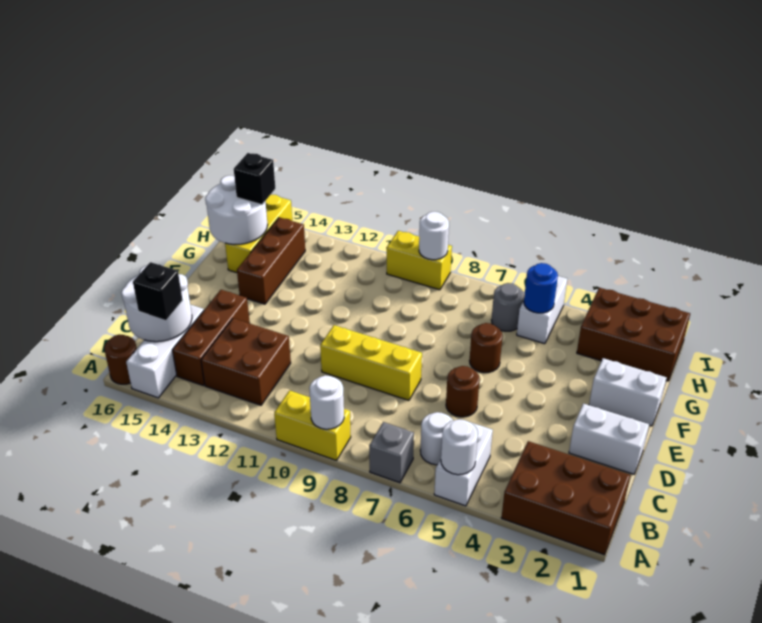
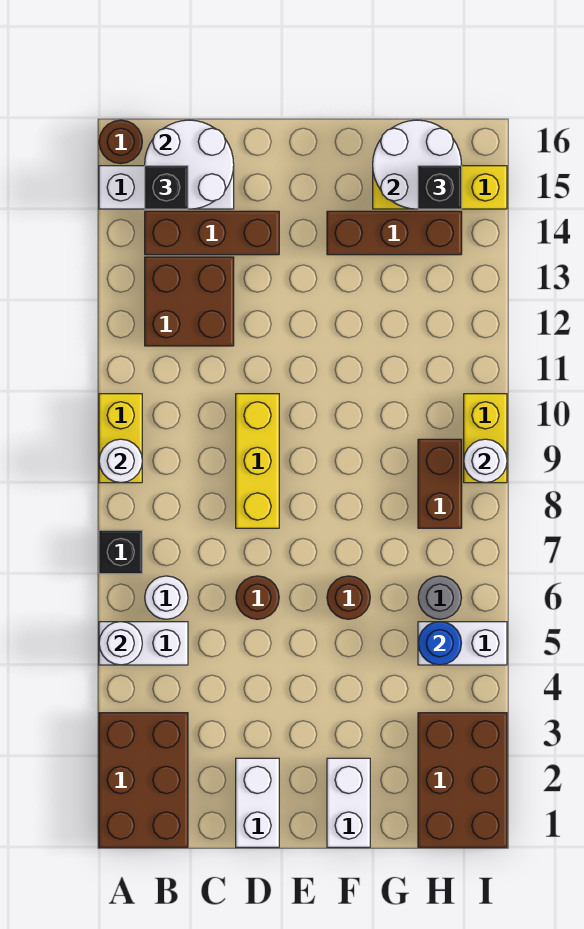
grey brick A7 level 1 -> black brick A7 level 1
none -> brown brick H8:H9 level 1

